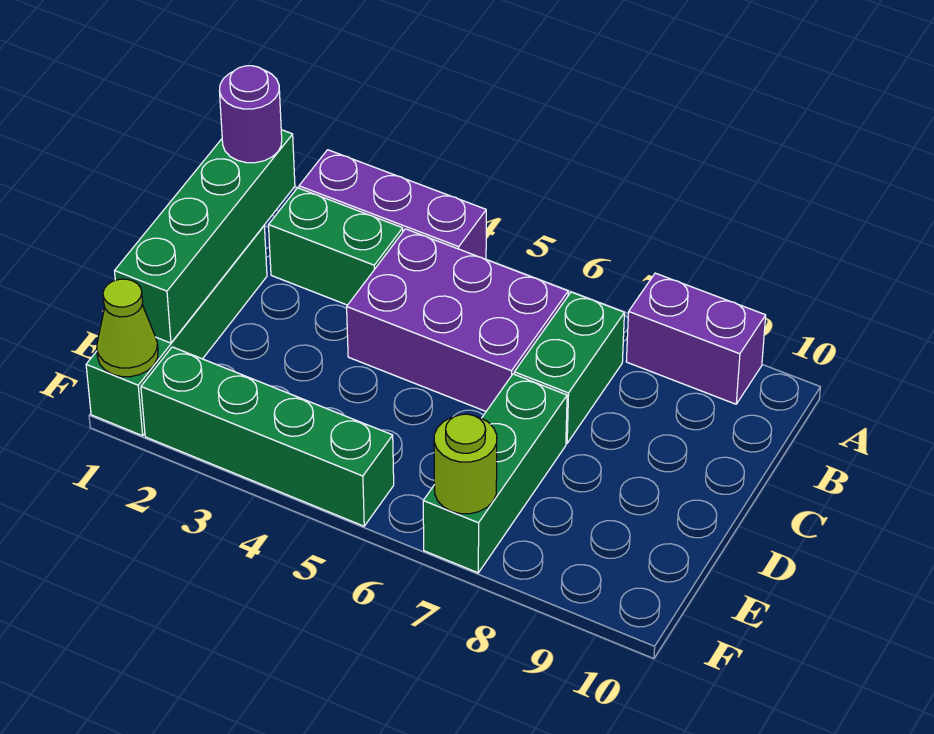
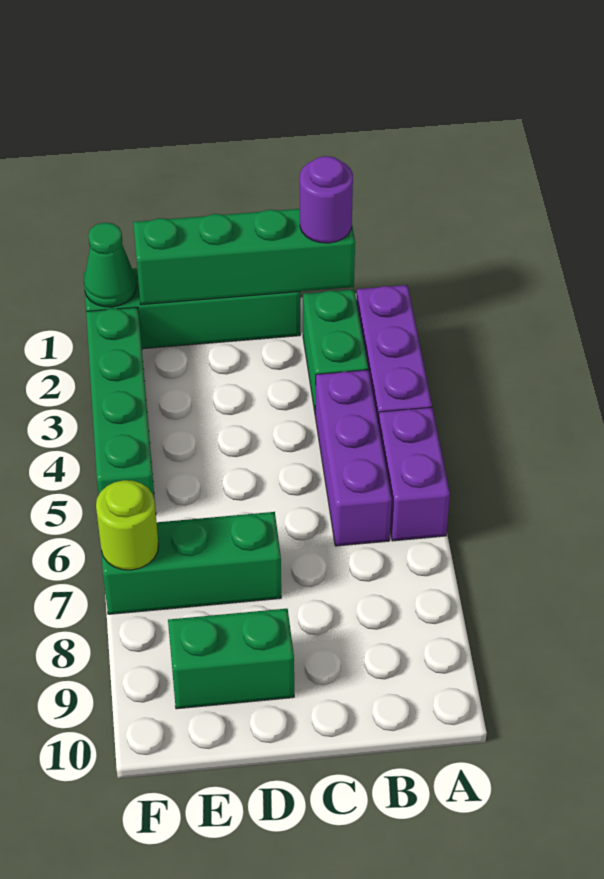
purple brick A8:A9 level 1 -> purple brick A5:A6 level 1
purple brick B4:C6 level 1 -> purple brick B4:B6 level 1
green brick B7:C7 level 1 -> green brick D9:E9 level 1
lime cone F1 level 2 -> green cone F1 level 2

